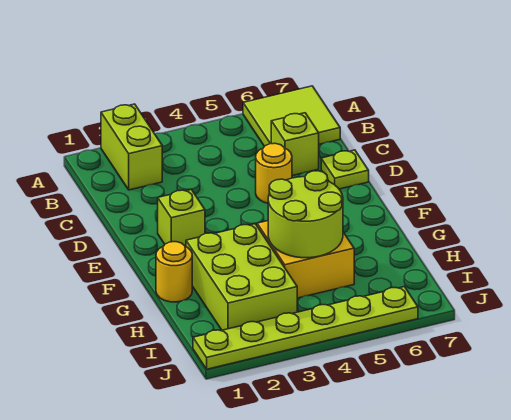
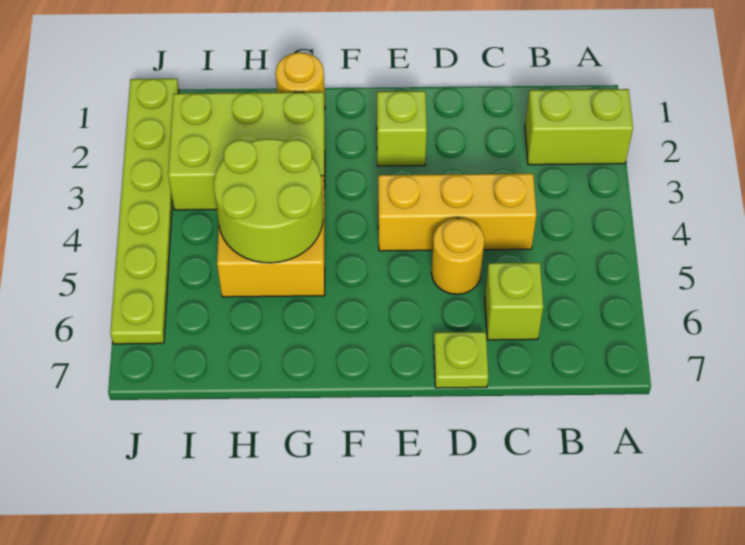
lime tile A6:B7 level 1 -> none
none -> yellow brick C4:E4 level 1

